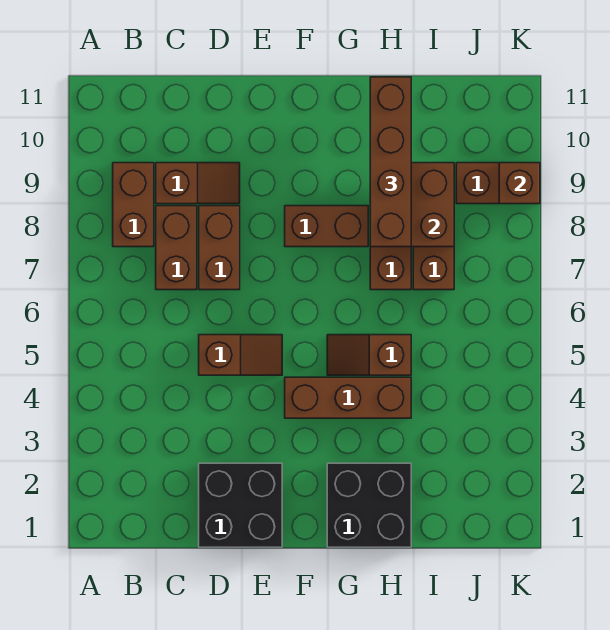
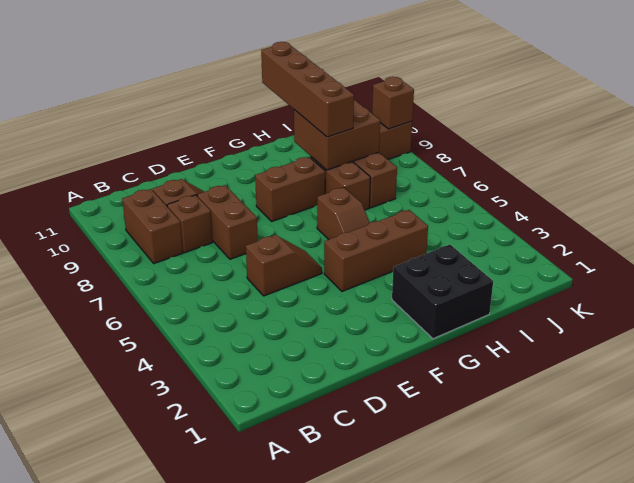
brown brick C7:C8 level 1 -> brown brick C8 level 1
black brick D1:E2 level 1 -> none
brown slope G5:H5 level 1 top H -> brown slope G5:G6 level 1 top 6

